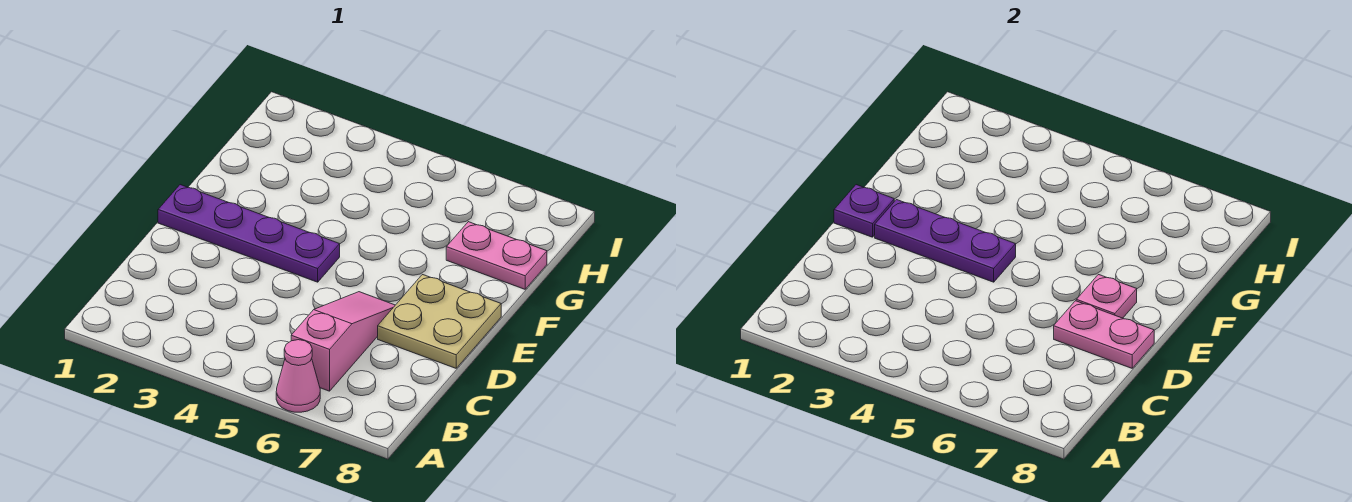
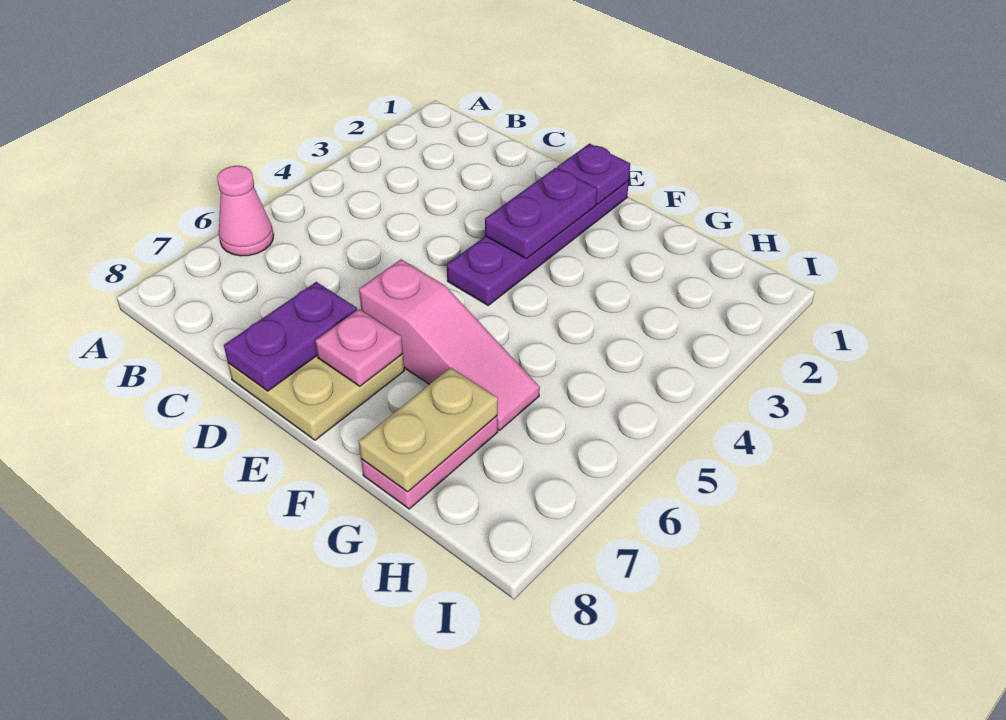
pink slope B6:D6 level 1 top B -> pink slope E6:G6 level 1 top E
pink plate D7:D8 level 2 -> purple plate D7:D8 level 2
purple plate E2:E4 level 2 -> purple plate E2:E3 level 2
none -> tan plate G7:G8 level 2

